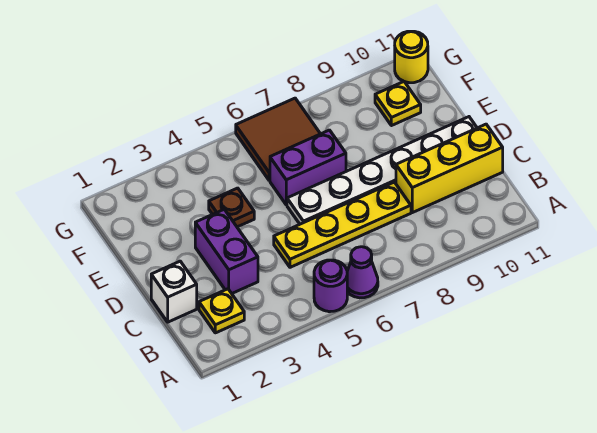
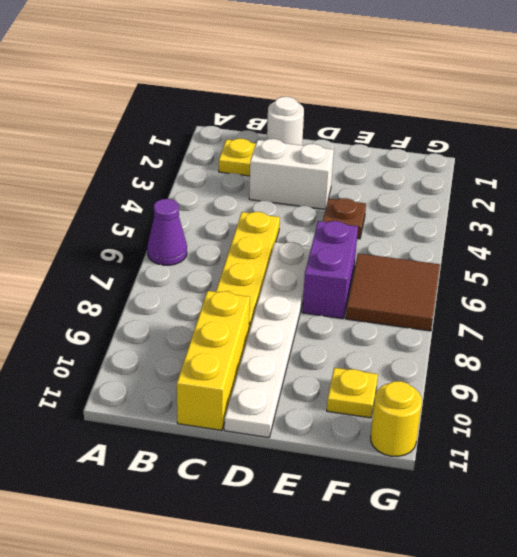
purple round brick A5 level 1 -> none
white brick C1 level 1 -> white round brick C1 level 1
purple brick C3:D3 level 1 -> white brick C3:D3 level 1

